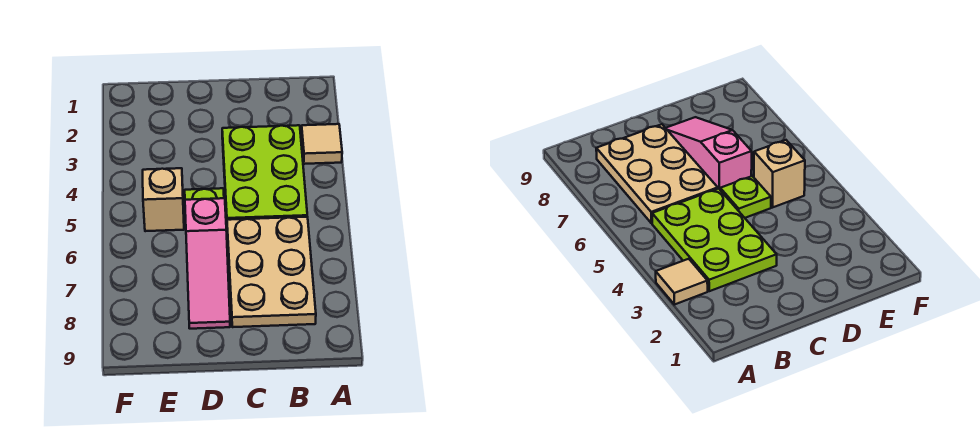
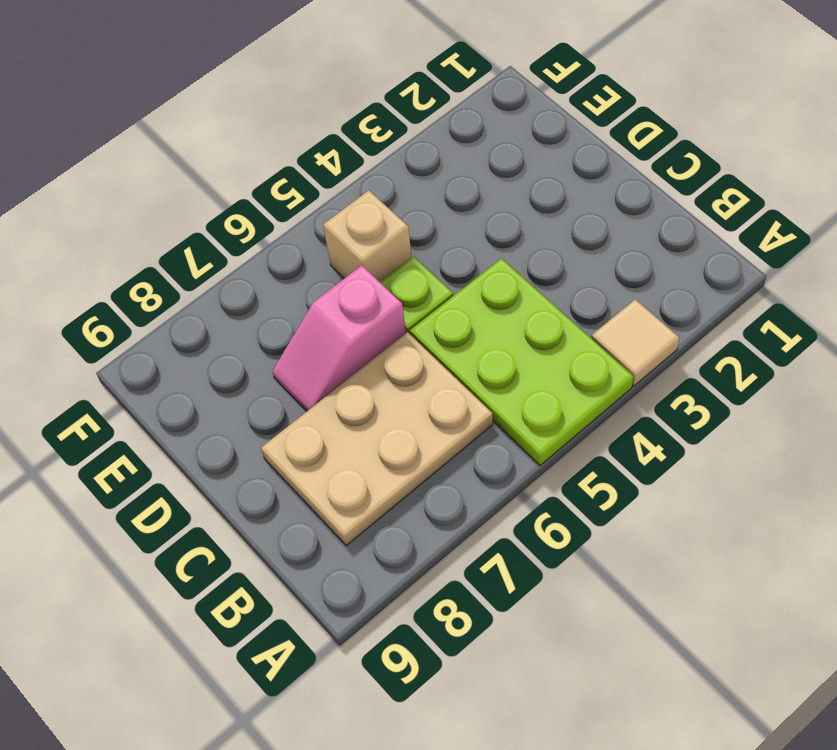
lime plate B3:C5 level 1 -> lime plate A4:C5 level 1
pink slope D6:D8 level 1 top 6 -> pink slope D6:D7 level 1 top 6

